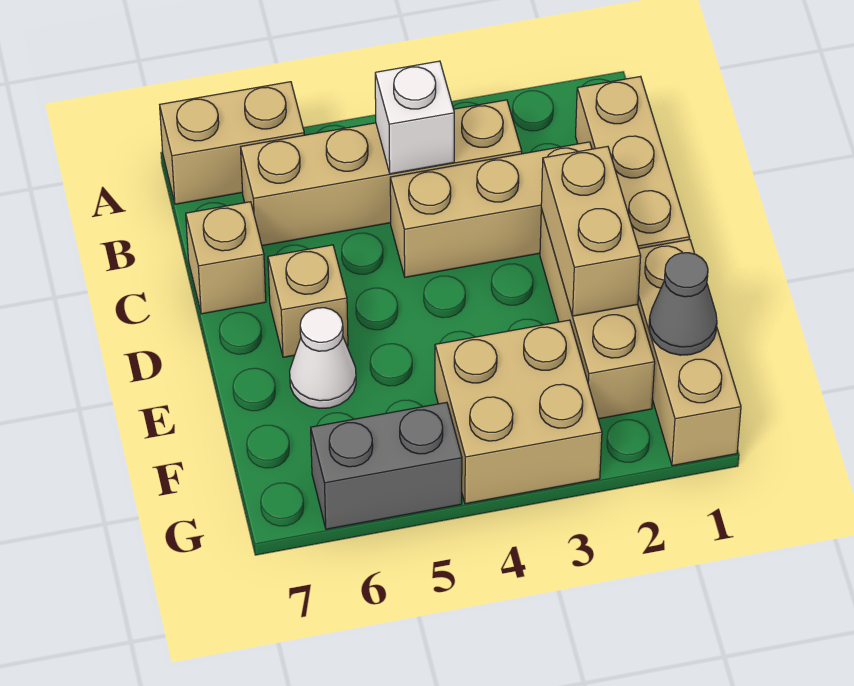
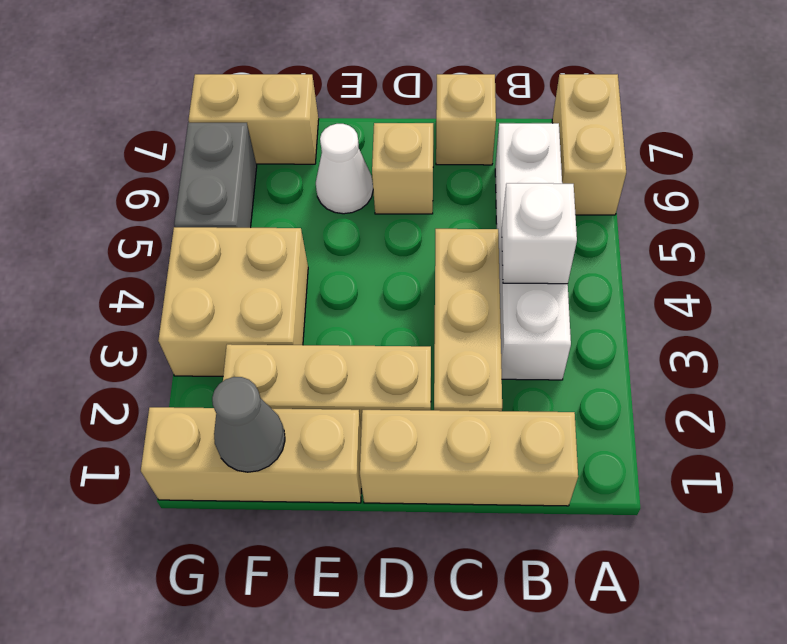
tan brick B3:B6 level 1 -> white brick B3:B6 level 1
tan brick D2:E2 level 2 -> tan brick F7:G7 level 1

